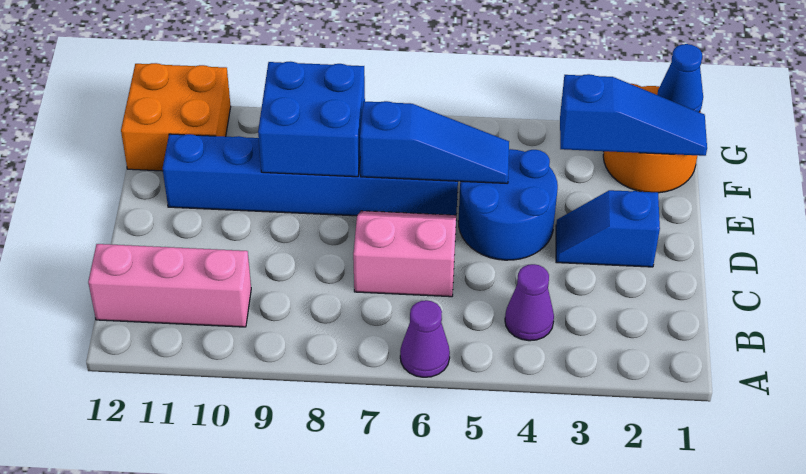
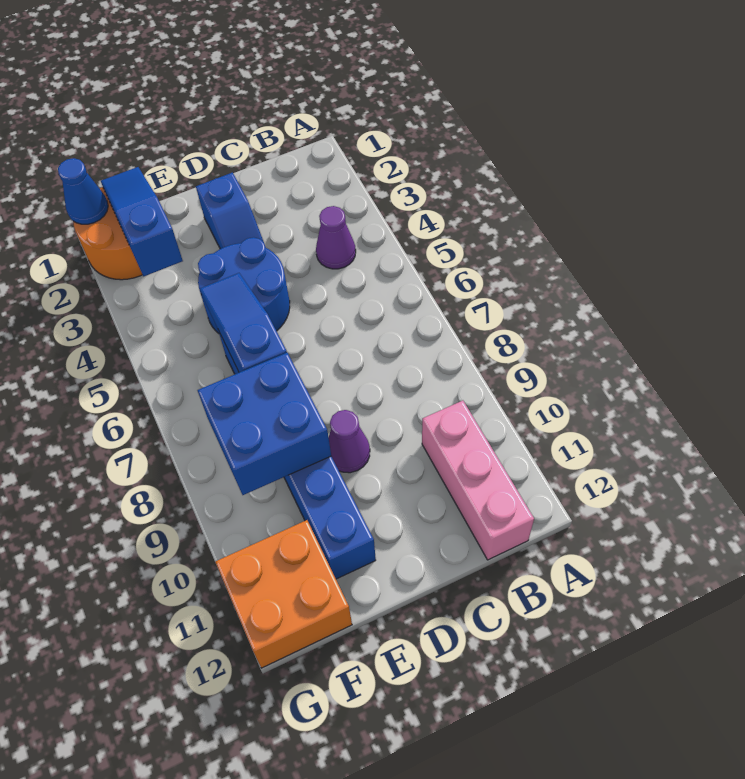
purple cone A6 level 1 -> purple cone D9 level 1
pink slope C6:D7 level 1 top C -> none

